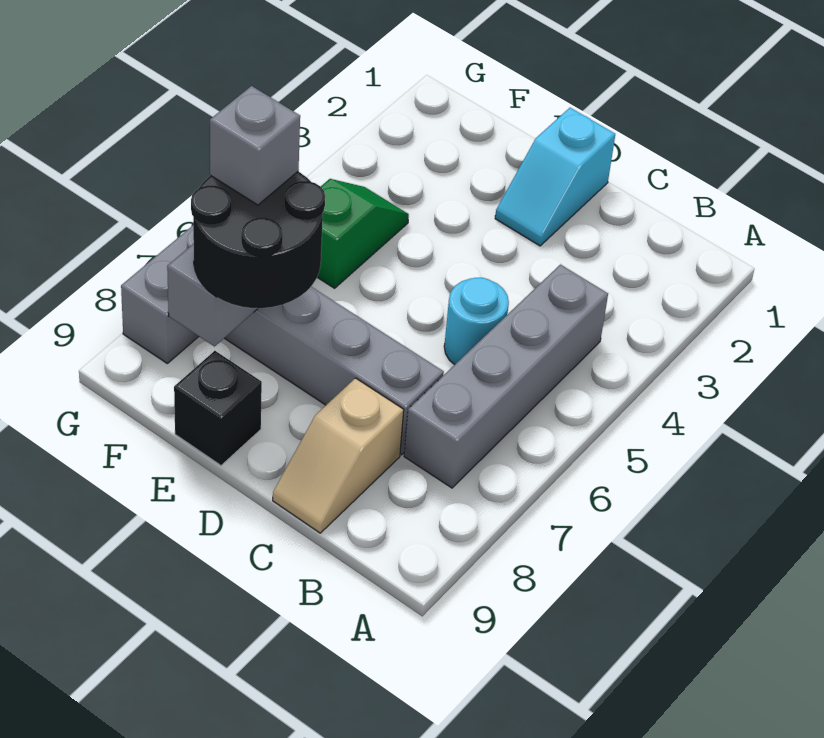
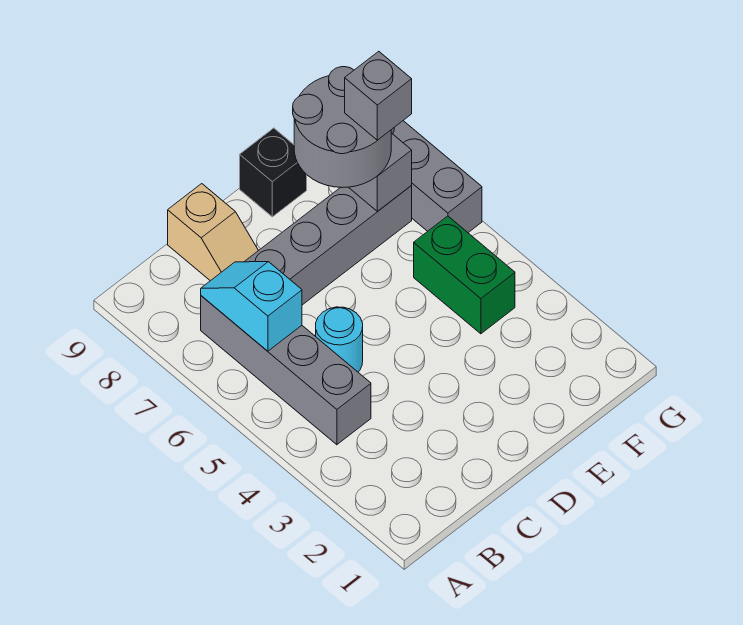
tan slope C8:C9 level 1 top 8 -> tan slope C8:C9 level 1 top 9
cyan slope D1:D2 level 1 top 1 -> cyan slope B6:B7 level 2 top 6
black round brick E7:F8 level 3 -> grey round brick E7:F8 level 3
green slope F4:F5 level 1 top 5 -> green brick F4:F5 level 1

